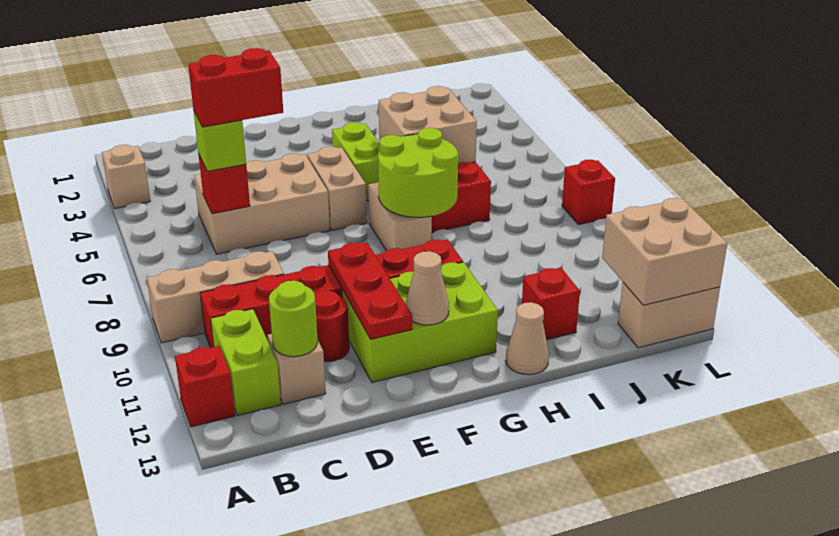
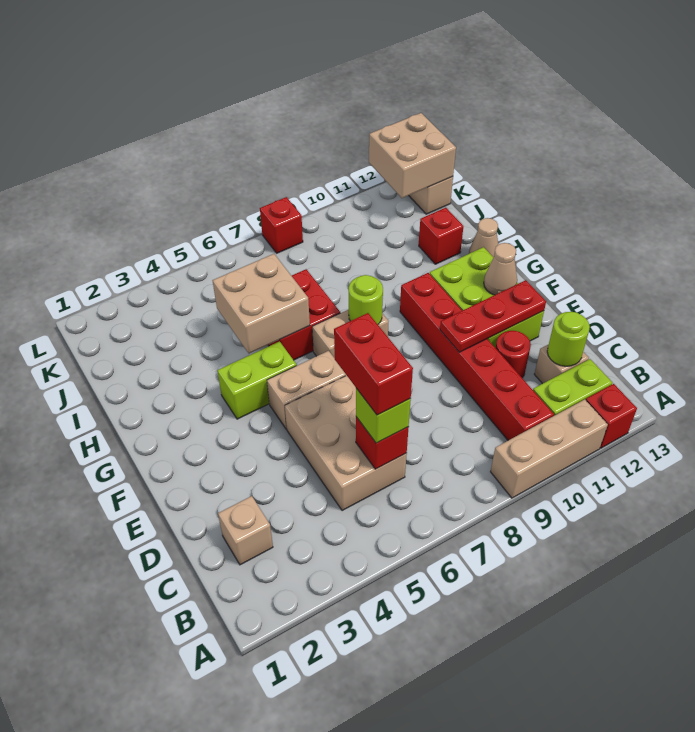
tan brick A3 level 1 -> tan brick C2 level 1
tan brick A9:C9 level 1 -> tan brick A9:A11 level 1
lime round brick G7:H8 level 2 -> lime round brick G8 level 2

